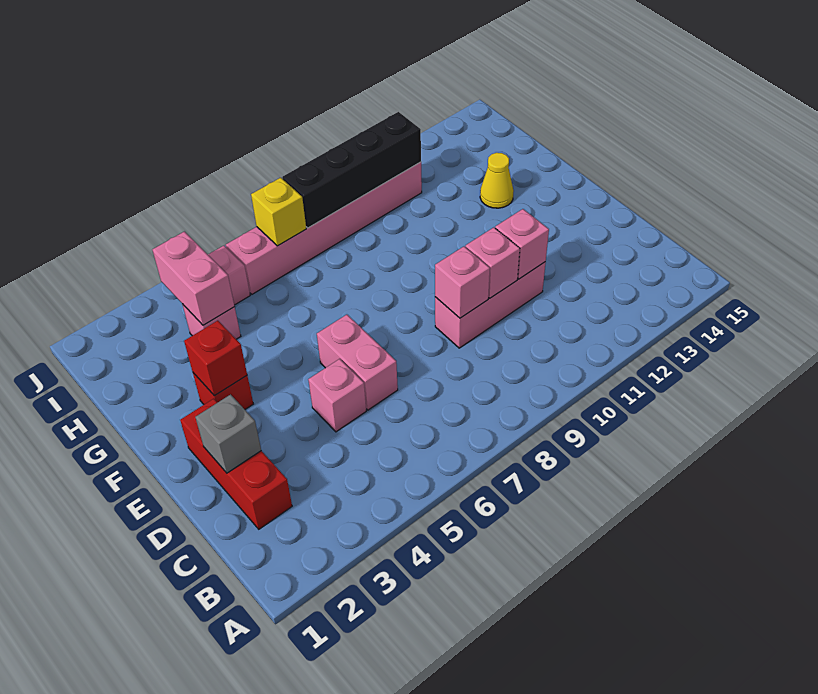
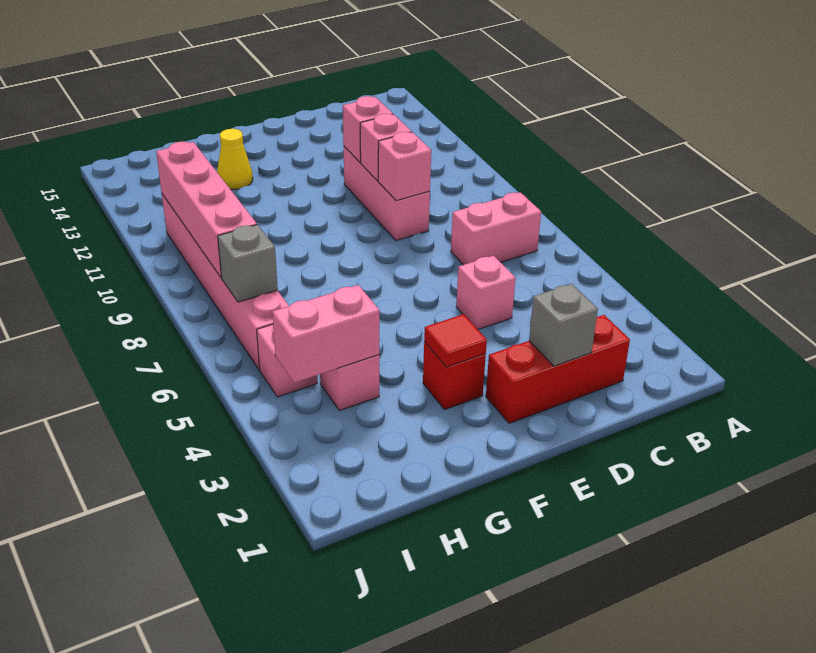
pink brick D6:E6 level 1 -> pink brick B7:C7 level 1
red brick F3 level 2 -> red tile F3 level 2
yellow brick I7 level 2 -> grey brick I7 level 2
black brick I8:I11 level 2 -> pink brick I8:I11 level 2

